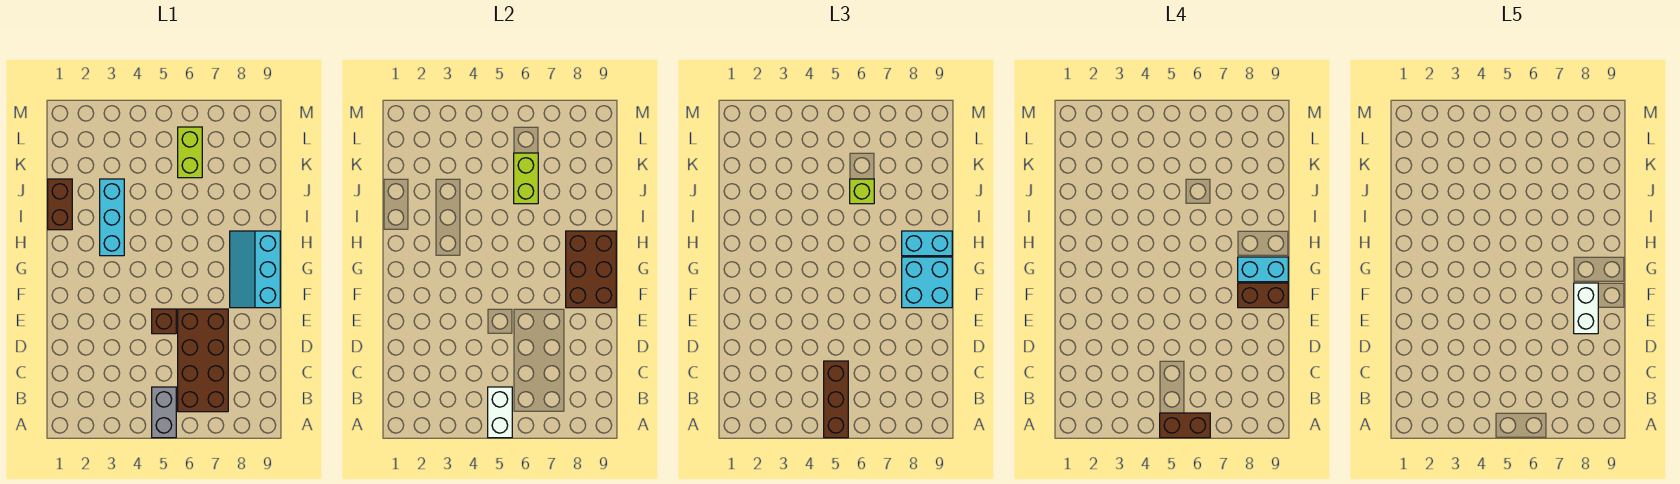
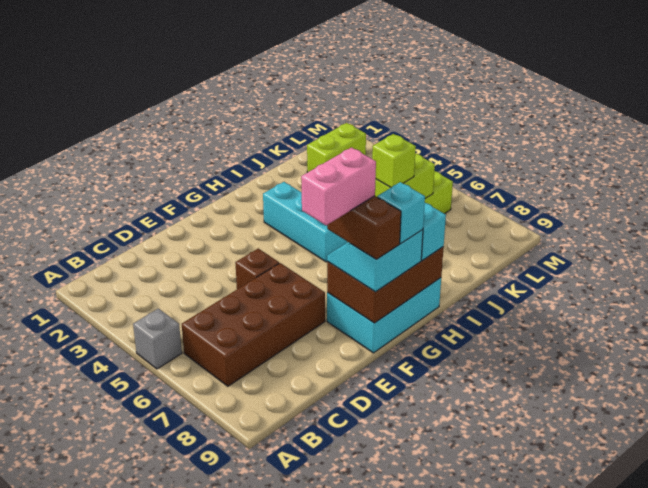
grey brick A5:B5 level 1 -> grey brick A5 level 1
white brick A5:B5 level 2 -> none
brown brick A5:C5 level 3 -> none
brown brick A5:A6 level 4 -> none
white brick E8:F8 level 5 -> pink brick E8:F8 level 5
cyan slope F8:H9 level 1 top 9 -> cyan brick F8:H9 level 1
cyan brick F8:G9 level 3 -> cyan slope F8:G9 level 3 top 9
cyan brick G8:G9 level 4 -> cyan brick G9 level 4
cyan brick H3:J3 level 1 -> cyan brick H3:H5 level 1
brown brick I1:J1 level 1 -> none
none -> lime brick K2:L2 level 1

